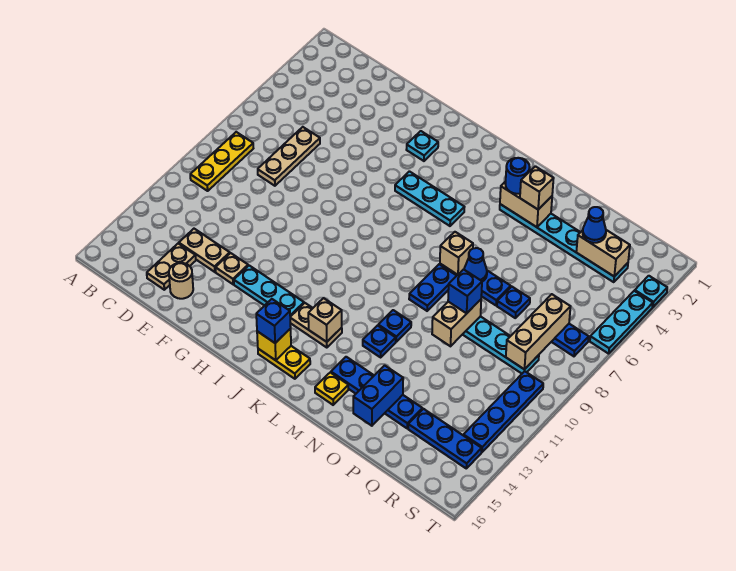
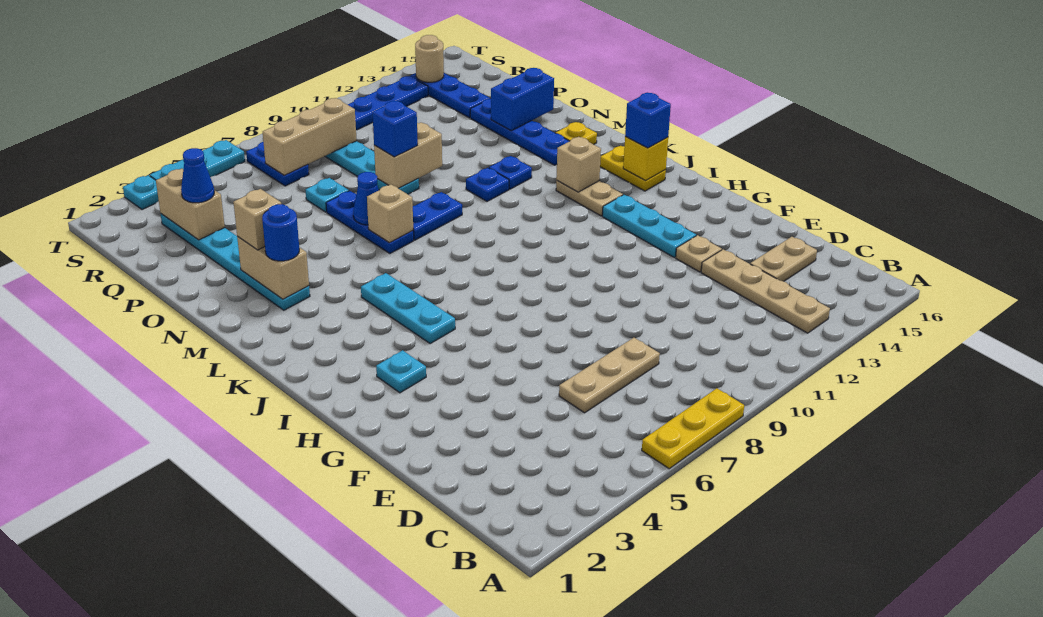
yellow plate B8:B10 level 1 -> yellow plate A6:A8 level 1
tan plate D13:E13 level 1 -> tan plate B13:E13 level 1
tan round brick E15 level 1 -> tan round brick S14 level 2
blue plate P7 level 1 -> cyan plate P7 level 1

